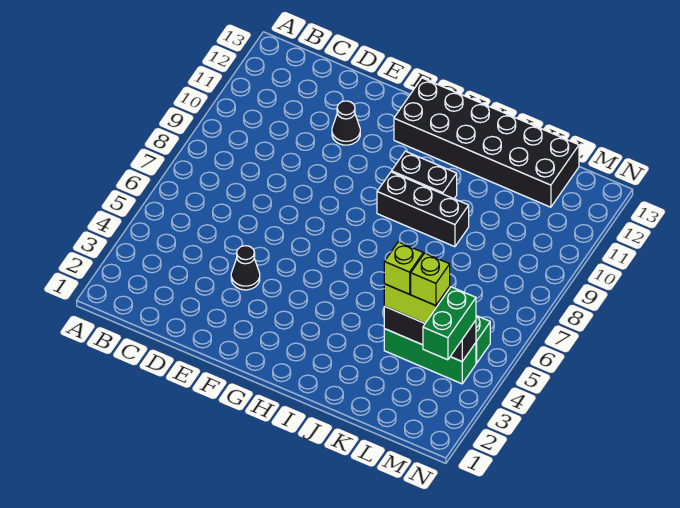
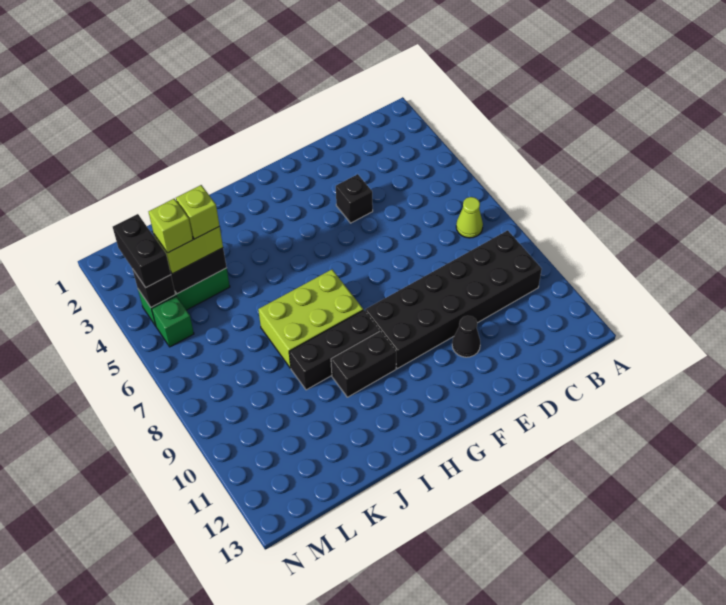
none -> lime cone B7 level 1
black cone E4 level 1 -> black brick E4 level 1
black brick G12:L13 level 1 -> black brick B9:G10 level 1
none -> lime brick H7:J8 level 1
green brick M3:M4 level 3 -> black brick M3:M4 level 3

